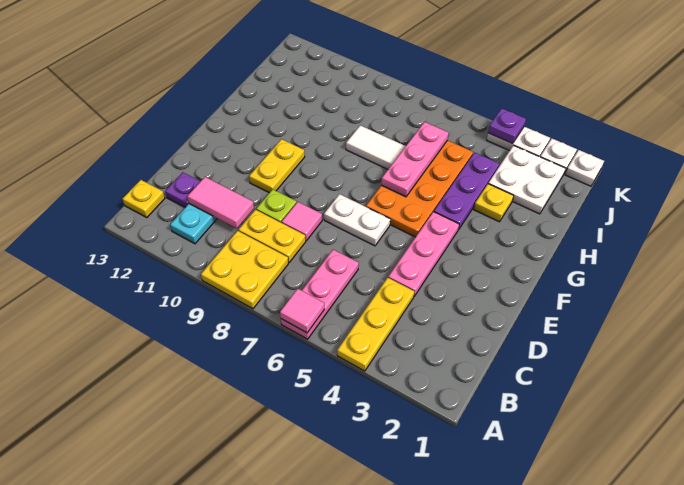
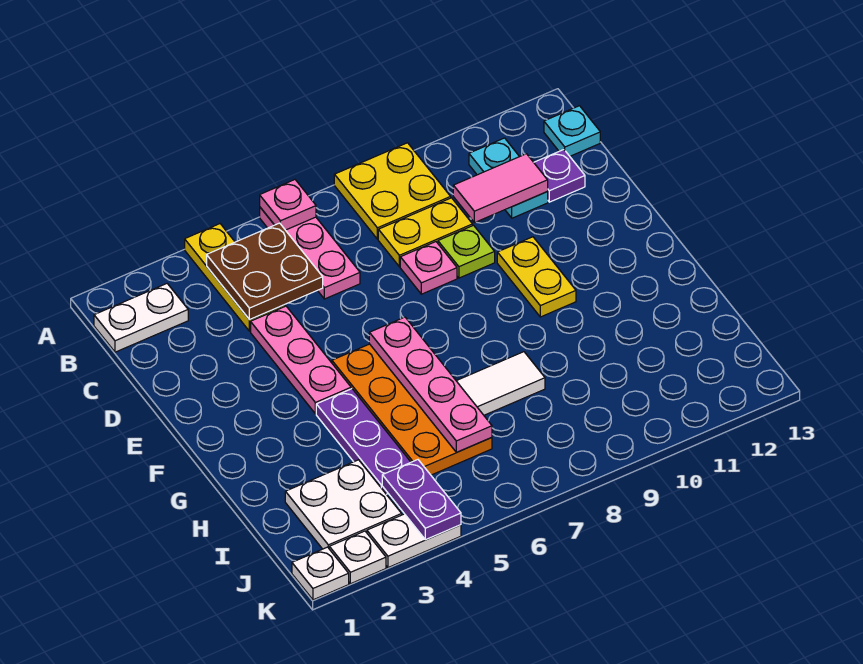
pink tile A6 level 2 -> pink plate A6 level 2
none -> brown plate B4:C5 level 2
yellow plate B13 level 1 -> cyan plate B13 level 1
pink tile D8 level 1 -> pink plate D8 level 1
white plate E6:E7 level 1 -> white plate B1:B2 level 1
pink plate G6:I6 level 2 -> pink plate F6:I6 level 2
yellow plate H3 level 1 -> none
purple plate K4 level 2 -> purple plate J4:K4 level 2

